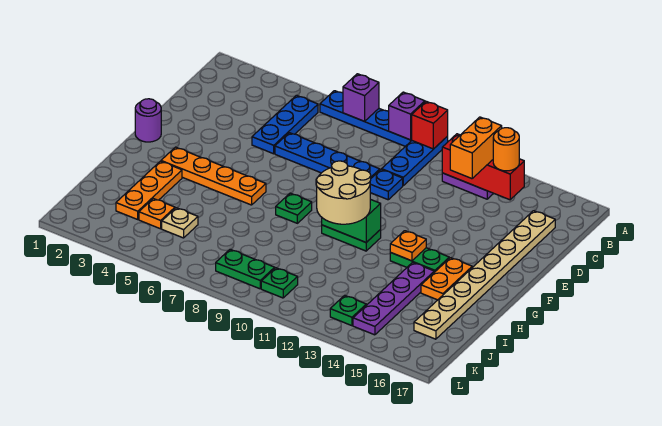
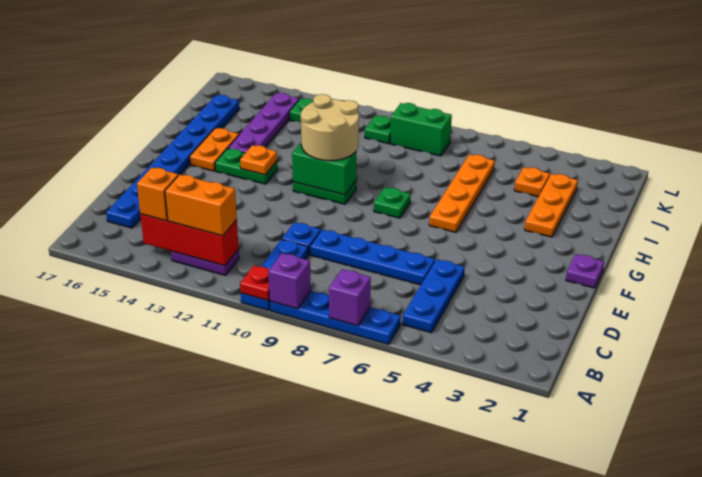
red brick A10 level 2 -> red plate A10 level 2
orange brick B13:C13 level 3 -> orange brick B12:B13 level 3
orange round brick B14 level 3 -> orange brick B14 level 3
tan plate C16:J16 level 1 -> blue plate C16:J16 level 1
purple round brick F1 level 1 -> purple plate F1 level 1
orange plate G3:G6 level 1 -> orange plate G6:J6 level 1
tan plate J5 level 1 -> none
green plate K8:K9 level 1 -> green brick K8:K9 level 1

